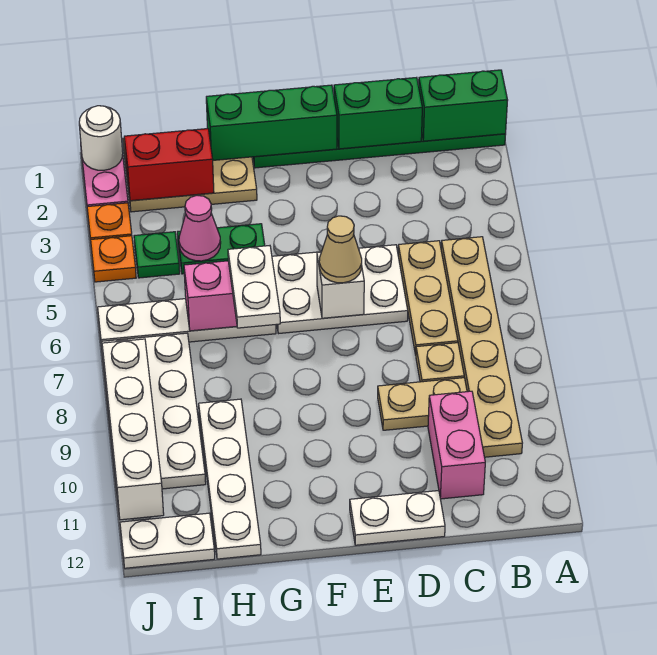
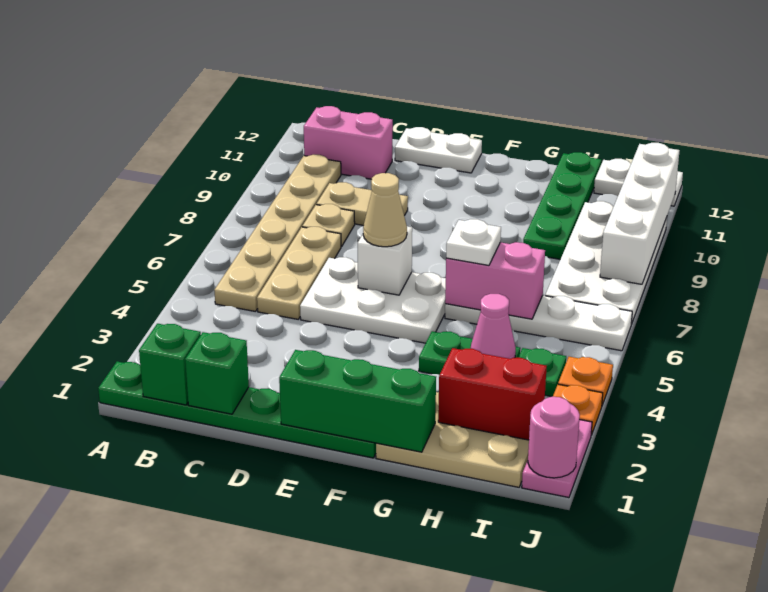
green brick A1:B1 level 2 -> green brick B1 level 2
green brick C1:D1 level 2 -> green brick C1 level 2
pink brick C10:C11 level 1 -> pink brick B11:C11 level 1
white plate G6:G7 level 3 -> white plate G6 level 3
white plate H9:H12 level 1 -> green plate H9:H12 level 1
white round brick J1 level 2 -> pink round brick J1 level 2

